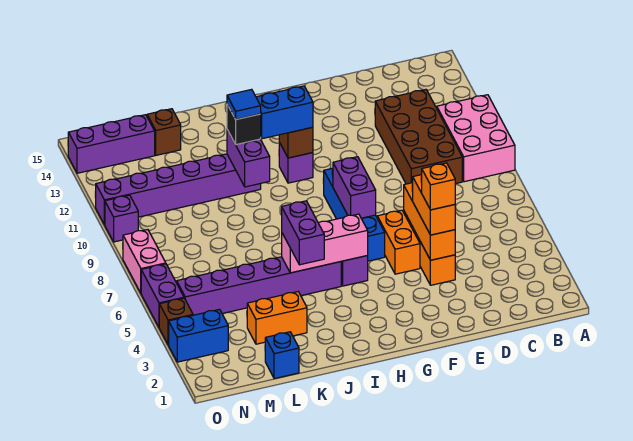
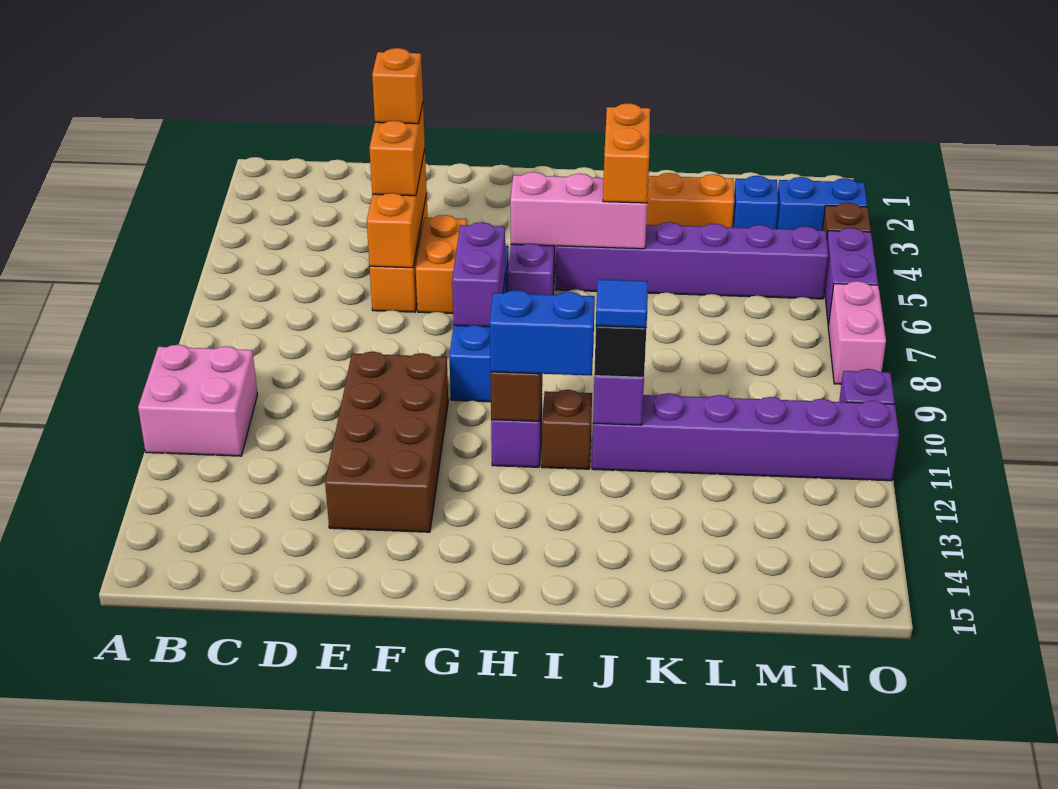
pink brick A9:B11 level 1 -> pink brick A10:B11 level 1
brown brick C9:D12 level 1 -> brown brick E10:F13 level 1
purple brick J4:J5 level 3 -> orange brick J4:J5 level 3
blue brick L1 level 1 -> blue brick M3 level 1
brown brick L14 level 1 -> brown brick I11 level 1
purple brick M14:O14 level 1 -> none

